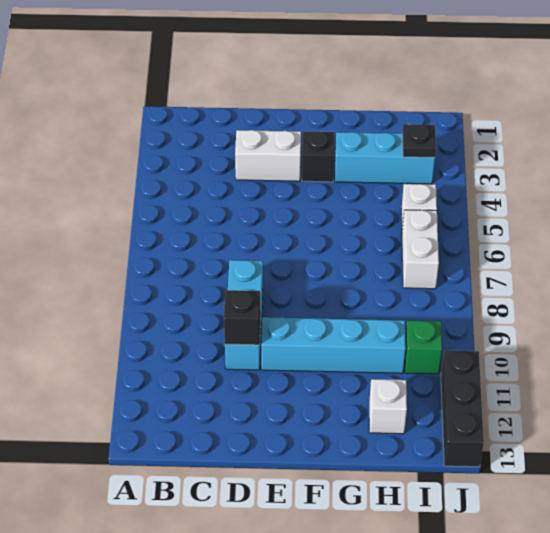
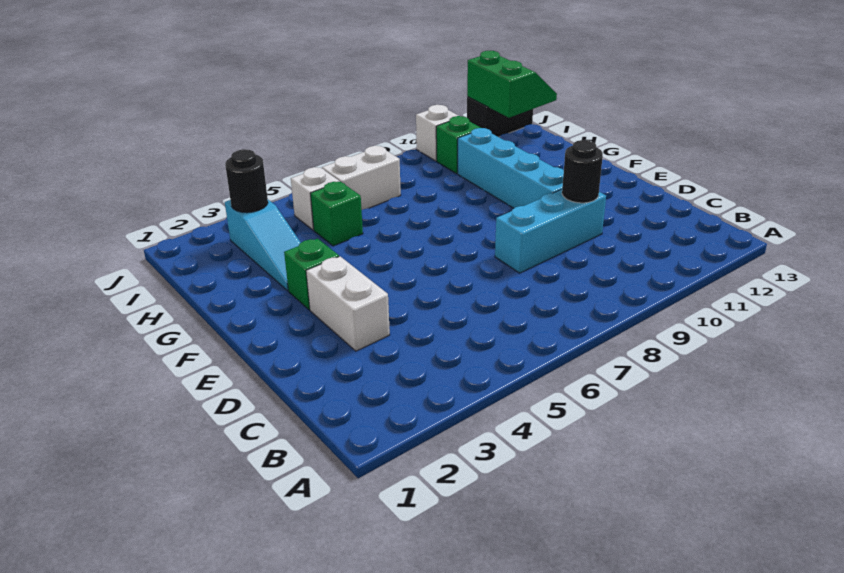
black brick D10 level 2 -> black round brick D10 level 2
black brick F3 level 1 -> green brick F3 level 1
cyan brick G3:I3 level 1 -> cyan slope G3:I3 level 1 top I
none -> green brick H5 level 1
white brick H12 level 1 -> white brick J10 level 1
black plate I3 level 2 -> black round brick I3 level 2
none -> green slope I12:J13 level 2 top 12
black brick J11:J13 level 1 -> black brick J12:J13 level 1

